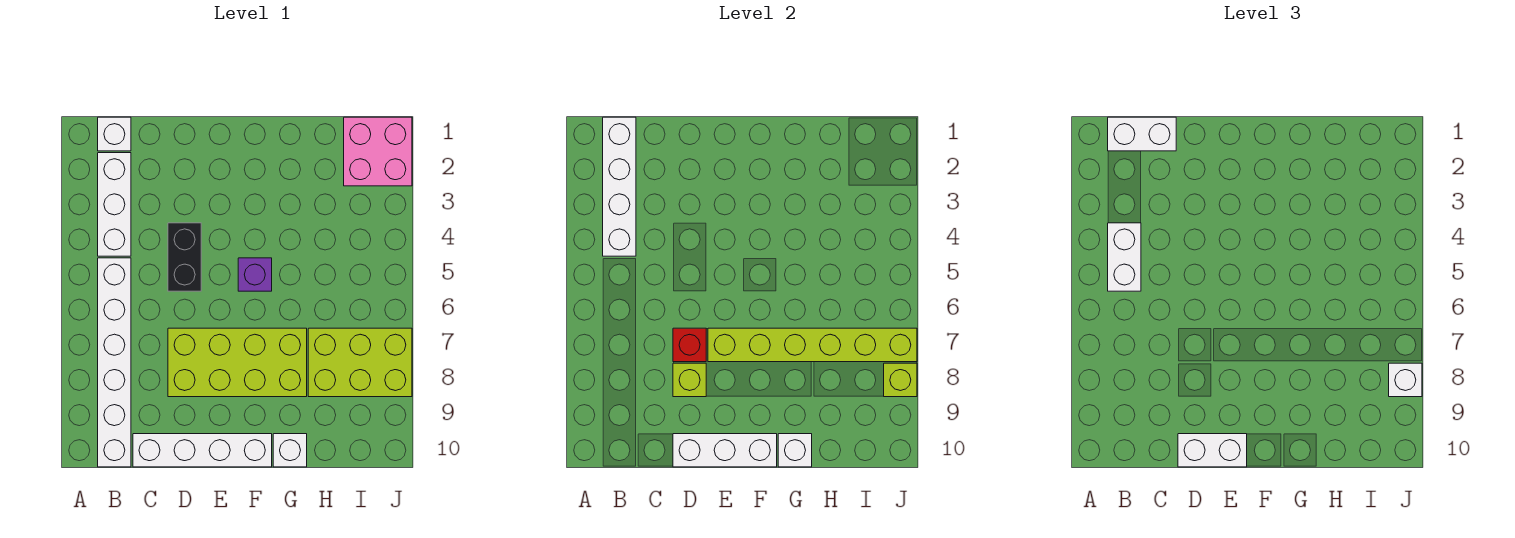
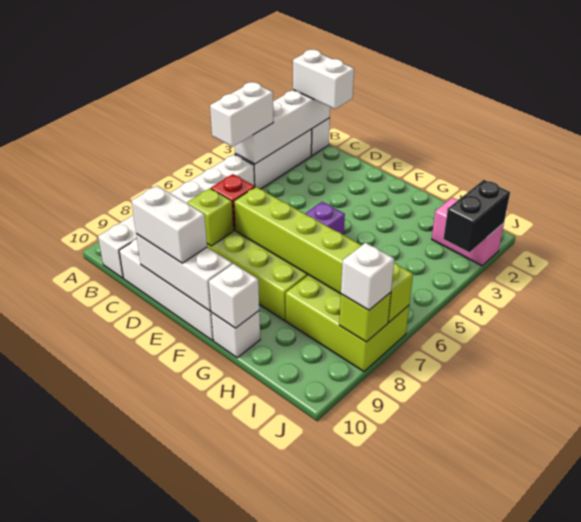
black brick D4:D5 level 1 -> black brick J2:J3 level 2
pink brick I1:J2 level 1 -> pink brick I2:J2 level 1

